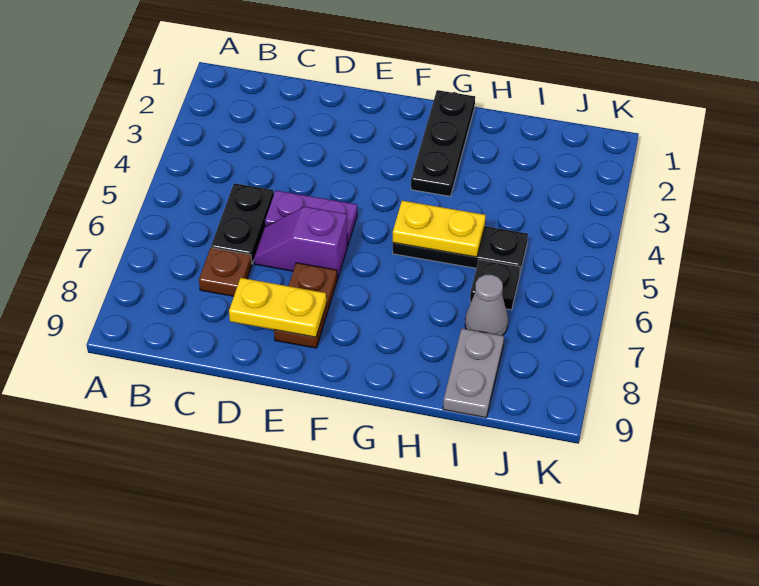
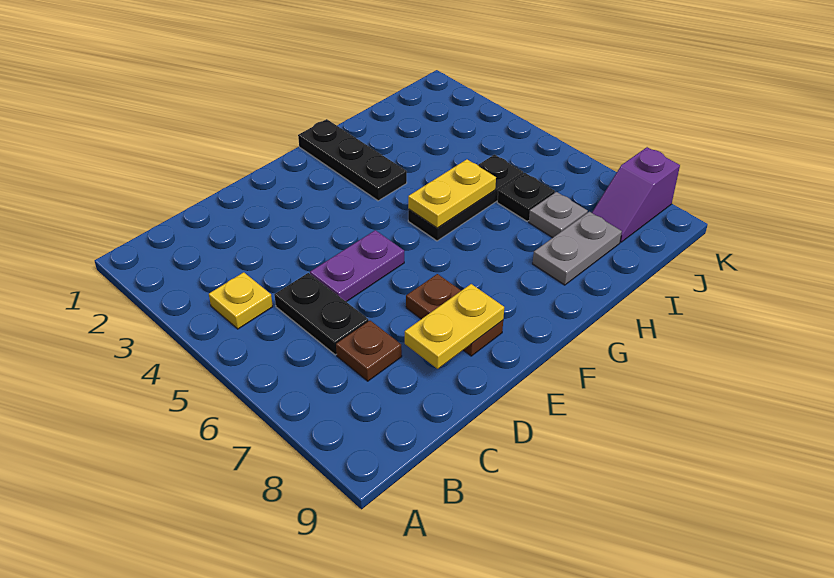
none -> yellow plate B4 level 1
purple slope D6:E6 level 1 top E -> purple slope J8:K8 level 1 top K
grey cone I7 level 1 -> grey plate I7 level 1
grey plate I8:I9 level 1 -> grey plate H8:I8 level 1

